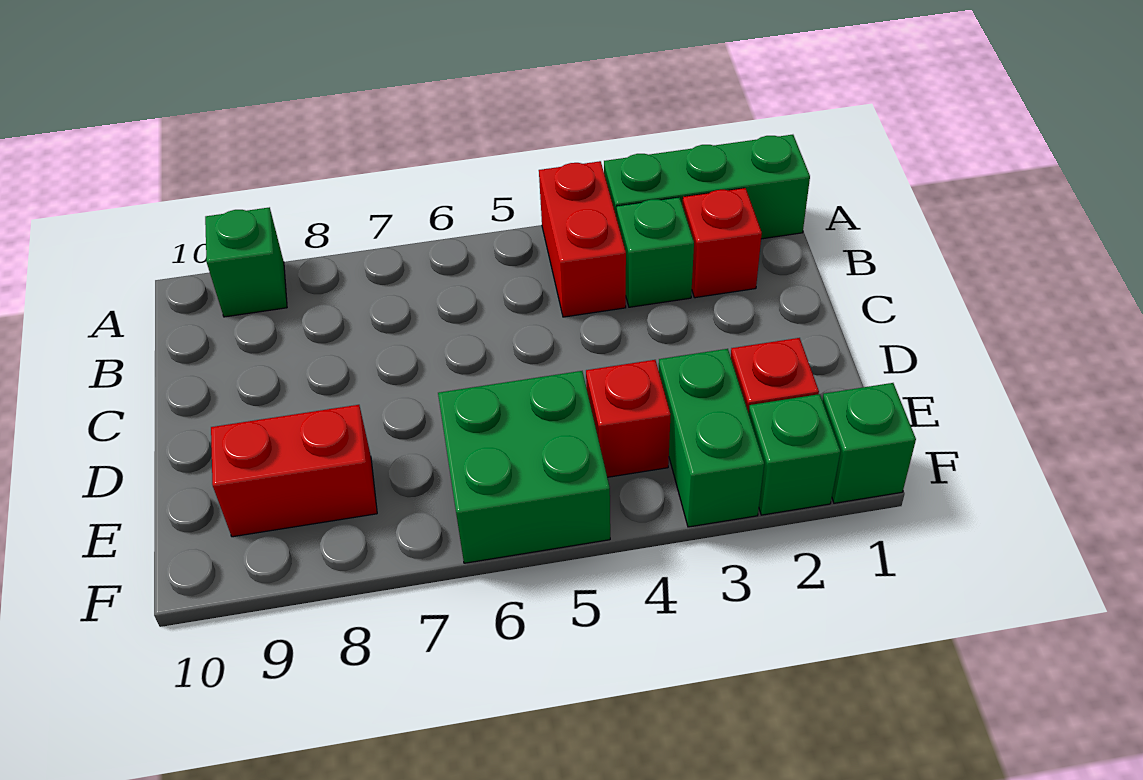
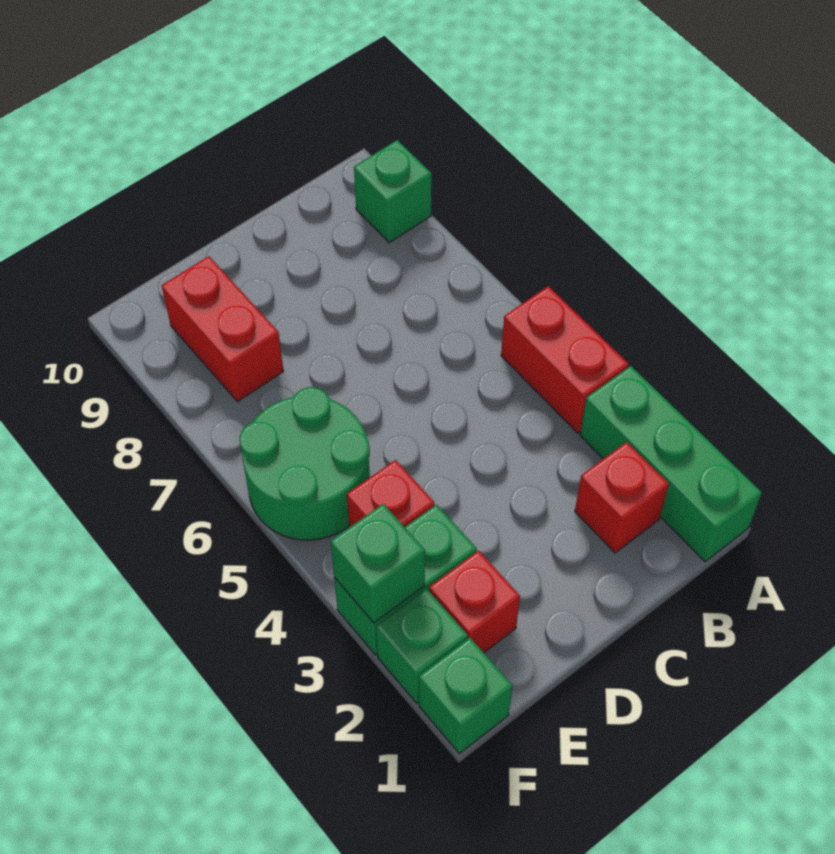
red brick A4:B4 level 1 -> red brick A4:A5 level 1
green brick B3 level 1 -> green brick F3 level 2
green brick E5:F6 level 1 -> green round brick E5:F6 level 1

